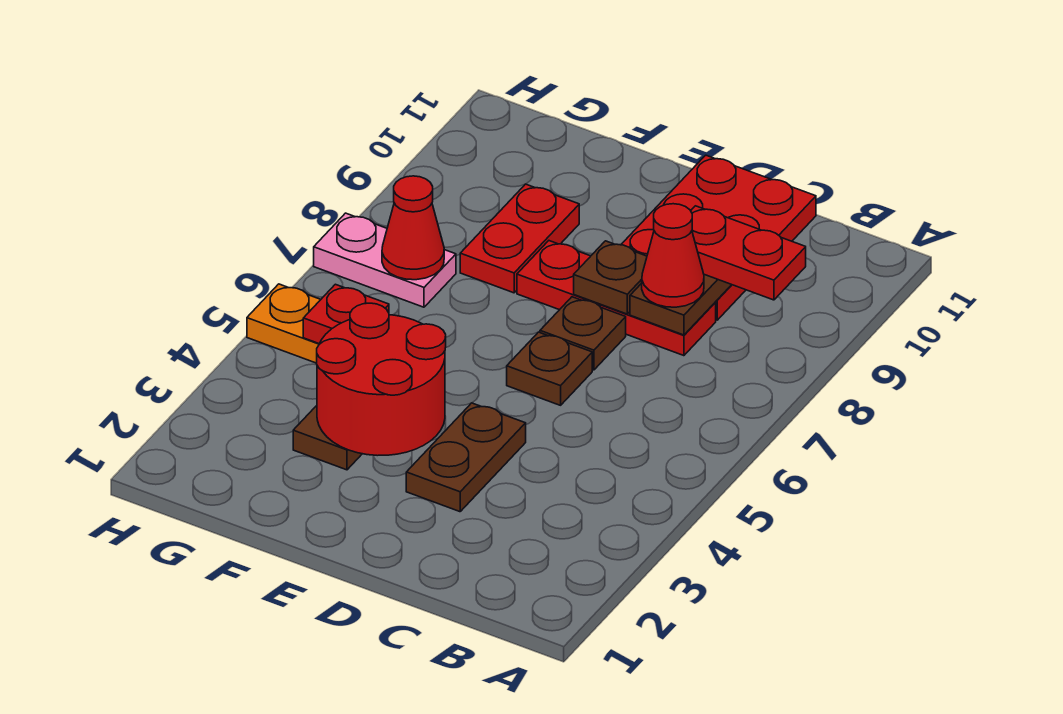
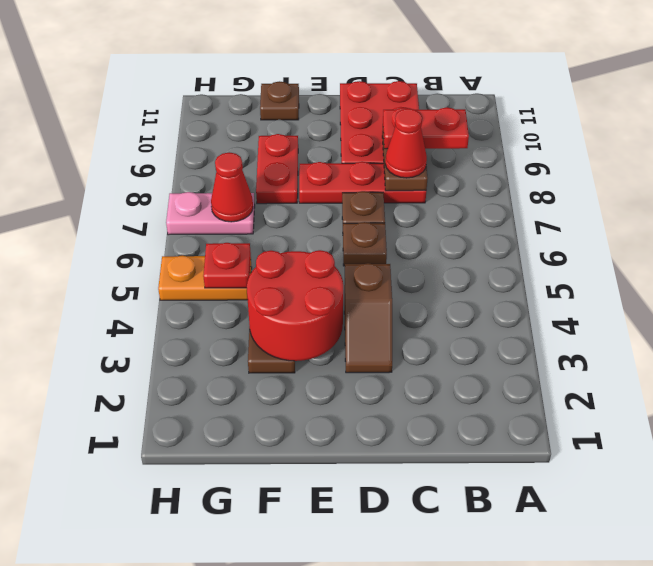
brown plate D3:D4 level 1 -> brown slope D3:D4 level 1 top 4
brown plate D8 level 2 -> brown plate F11 level 1

